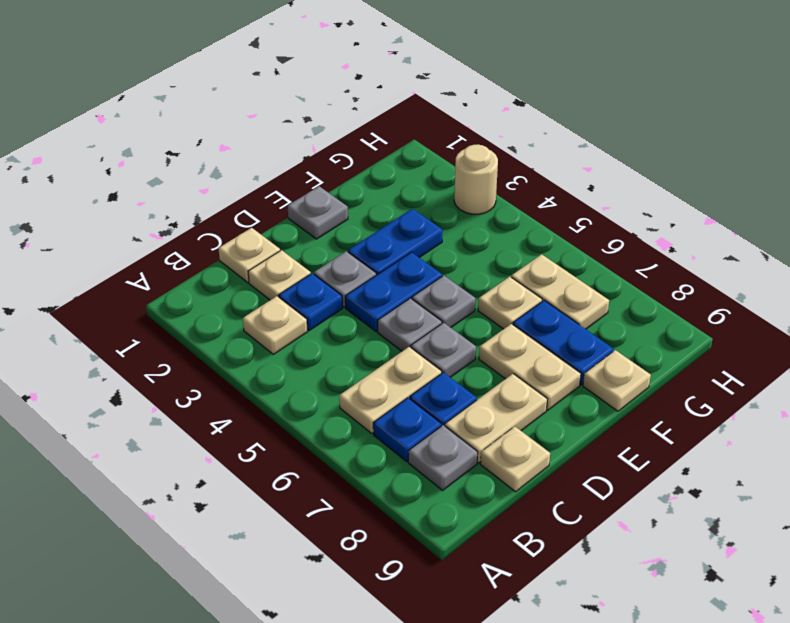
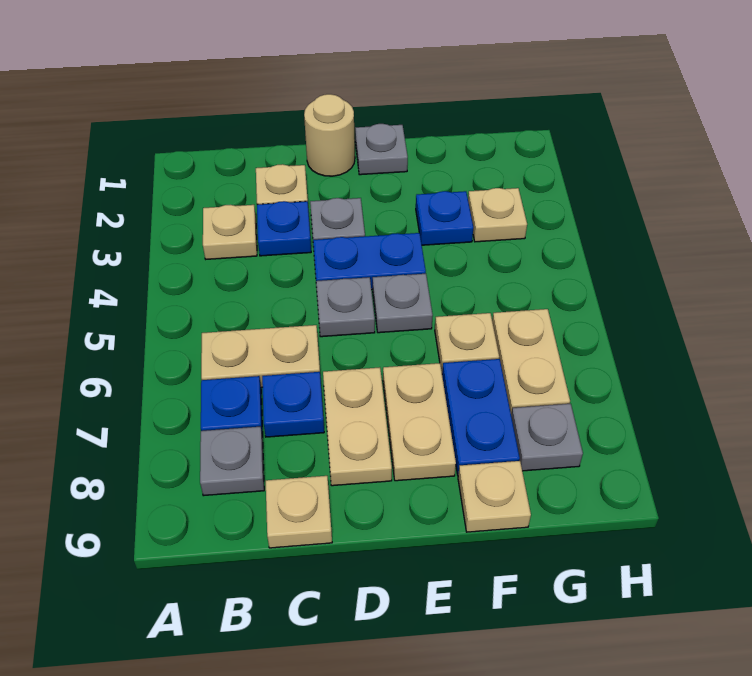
tan plate C1 level 1 -> tan plate G3 level 1
tan plate C8:D8 level 1 -> tan plate D7:D8 level 1
grey plate D6 level 1 -> grey plate G8 level 1
blue plate E3:F3 level 1 -> blue plate F3 level 1
tan round brick H3 level 1 -> tan round brick D1 level 1

